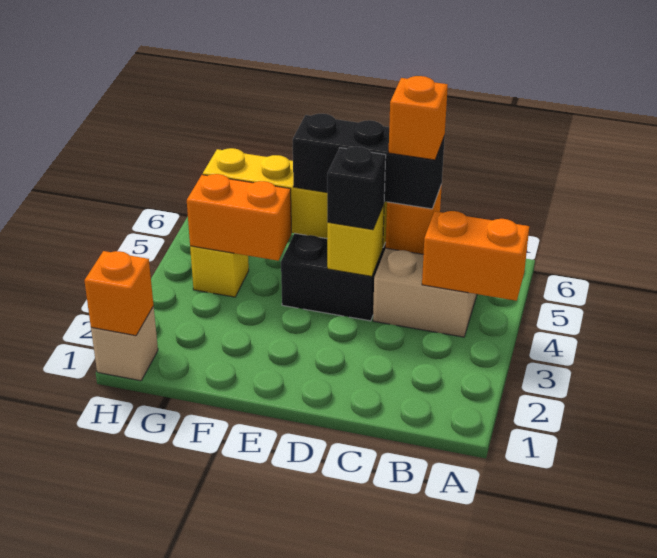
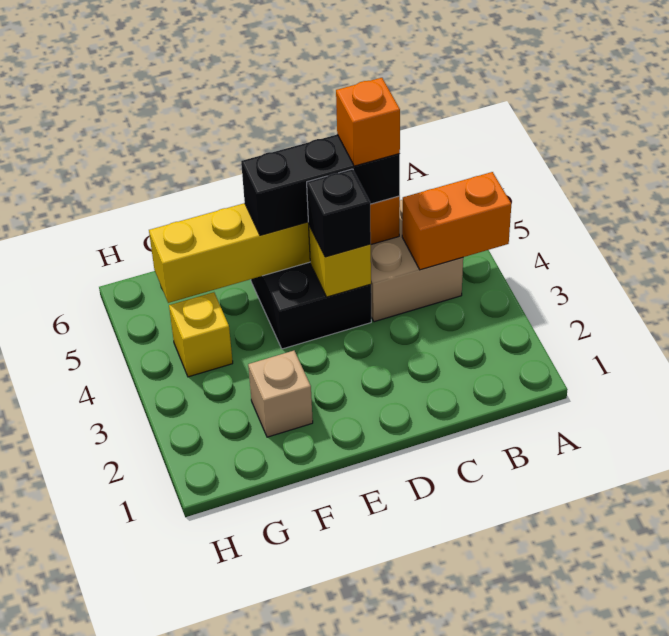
orange brick F4:G4 level 2 -> none
tan brick H1 level 1 -> tan brick F2 level 1
orange brick H1 level 2 -> none

